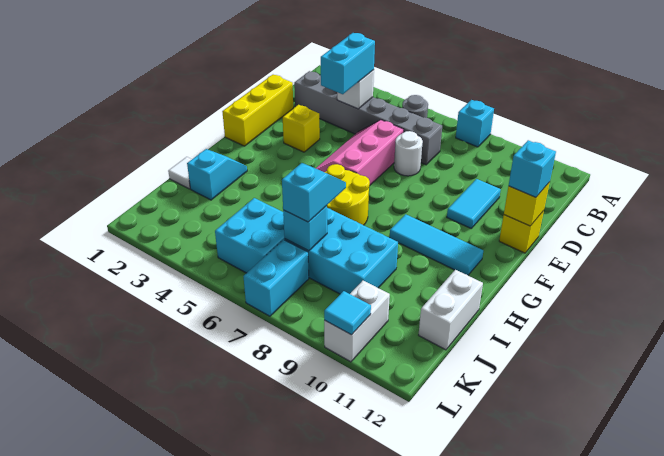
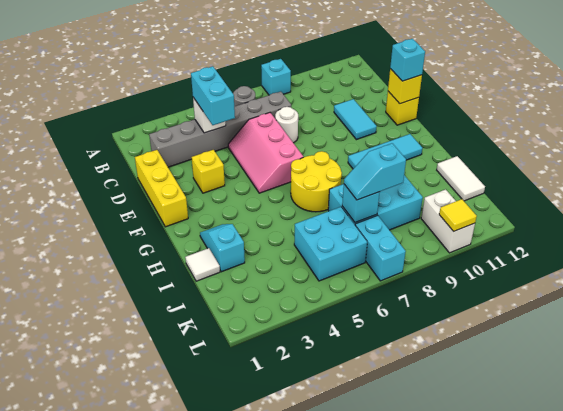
cyan slope I7:J7 level 3 top J -> cyan slope J7:J8 level 3 top 8
white brick I12:J12 level 1 -> white tile I12:J12 level 1
cyan tile L10 level 2 -> yellow tile L10 level 2

